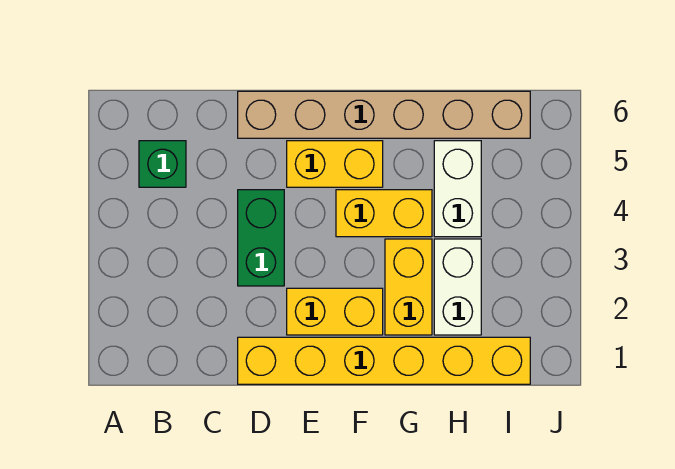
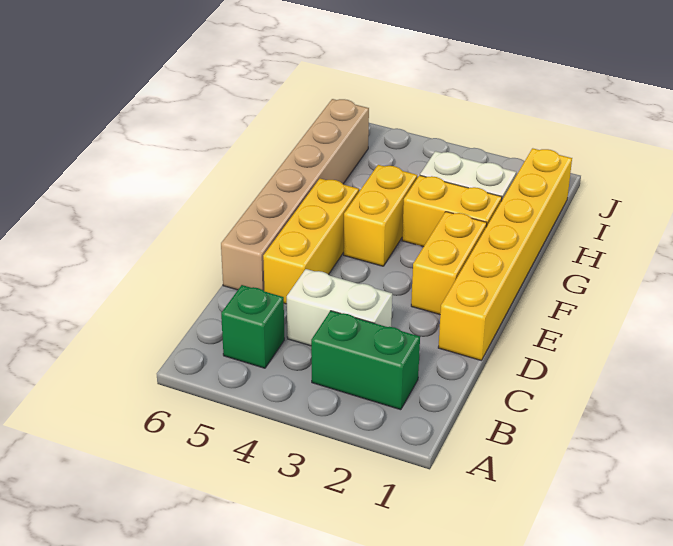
green brick D3:D4 level 1 -> green brick B2:B3 level 1
yellow brick E5:F5 level 1 -> yellow brick D5:F5 level 1
white brick H4:H5 level 1 -> white brick C3:C4 level 1

